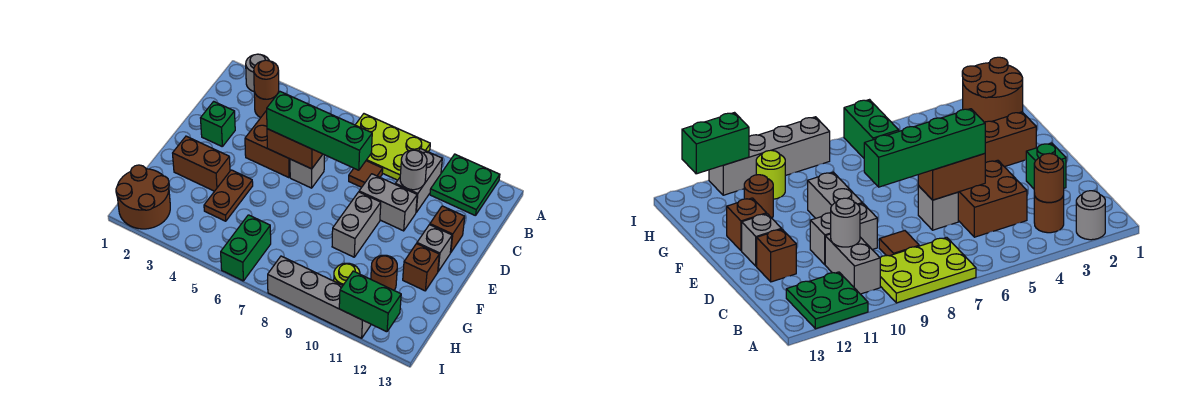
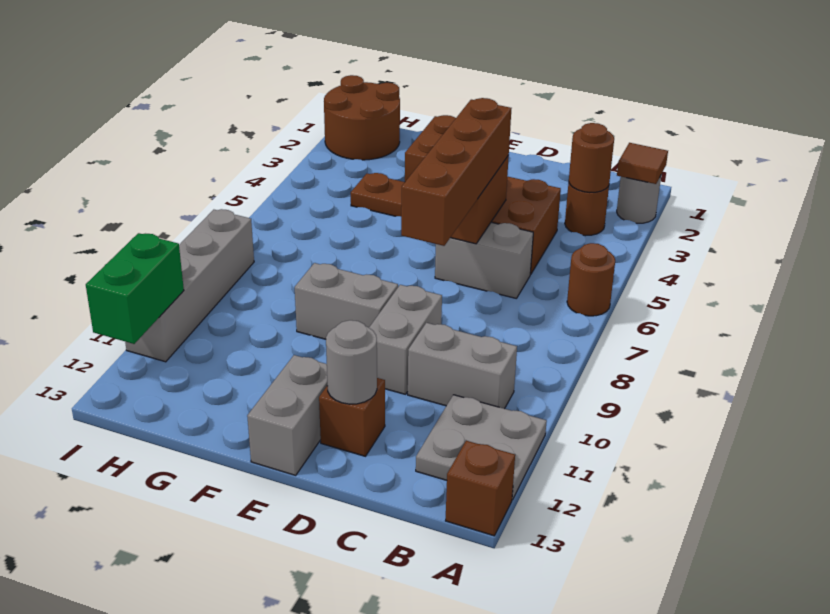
lime plate A7:B9 level 1 -> none
green plate A11:B12 level 1 -> grey plate A11:B12 level 1
brown tile C8 level 1 -> brown tile A2 level 2
grey round brick C10 level 2 -> grey round brick D12 level 2
green brick D2 level 1 -> none
green brick D5:D8 level 3 -> brown brick D5:D8 level 3
grey brick D6 level 1 -> grey brick C6:D6 level 1
grey brick E12 level 1 -> grey brick E12:E13 level 1
brown brick F12 level 1 -> brown brick A13 level 1
brown round brick G11 level 1 -> brown round brick A6 level 1
green brick H6:I6 level 1 -> none
lime round brick H10 level 1 -> none

